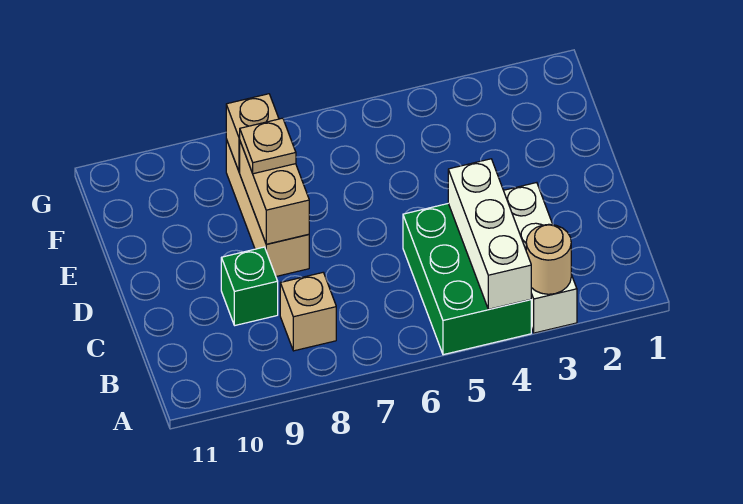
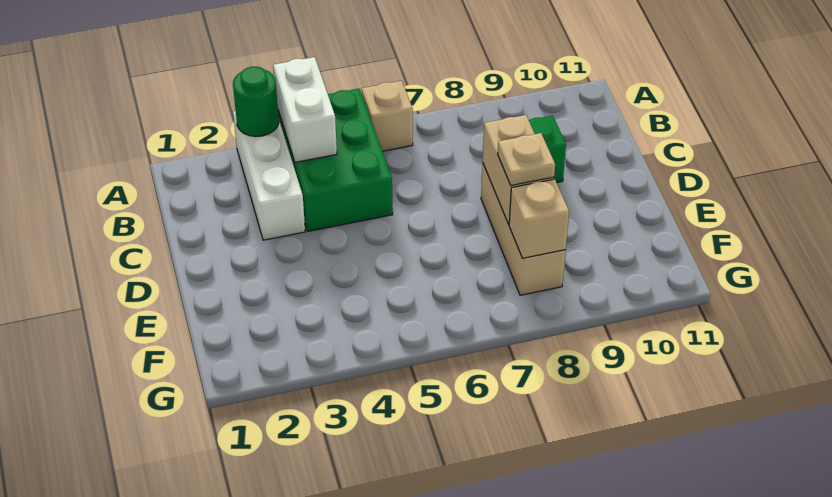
tan round brick A3 level 2 -> green round brick A3 level 2
white brick A4:C4 level 2 -> white brick A4:B4 level 2
tan brick B8 level 1 -> tan brick A6 level 1

